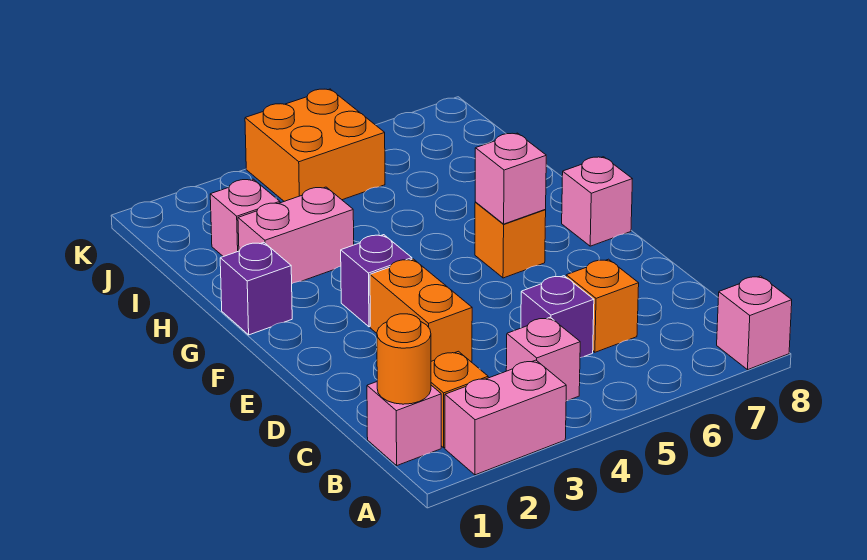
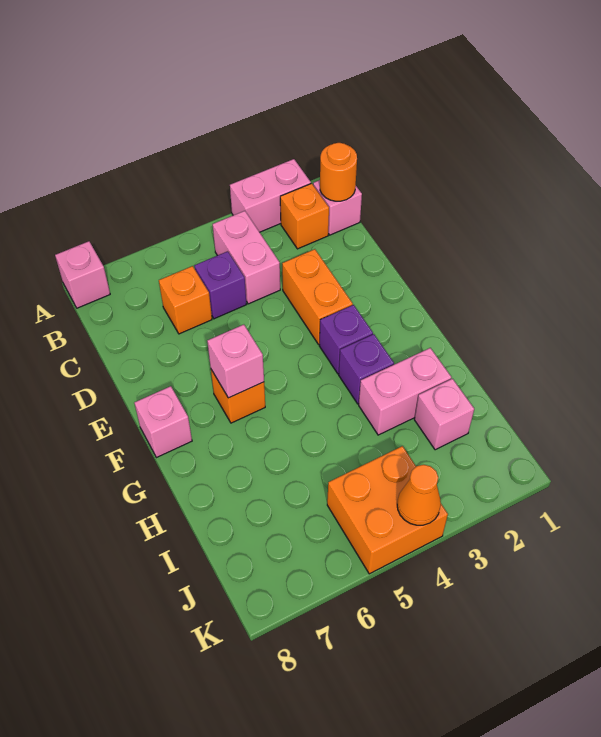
pink brick B4 level 1 -> pink brick B4:C4 level 1
purple brick G1 level 1 -> purple brick G3 level 1
none -> orange cone K4 level 2

